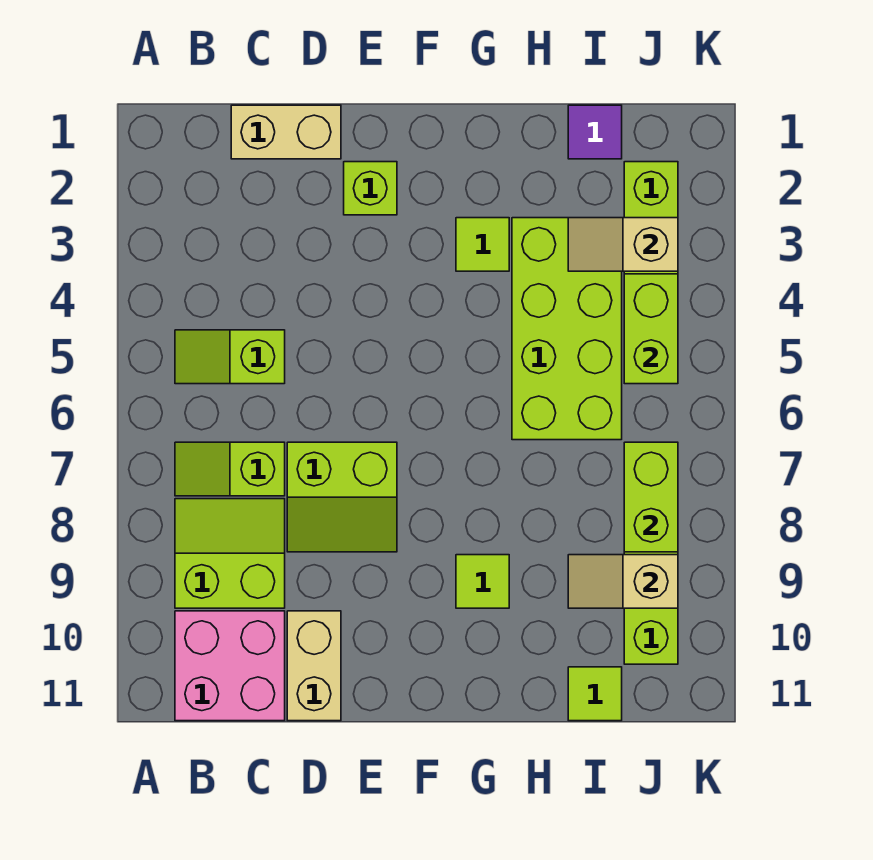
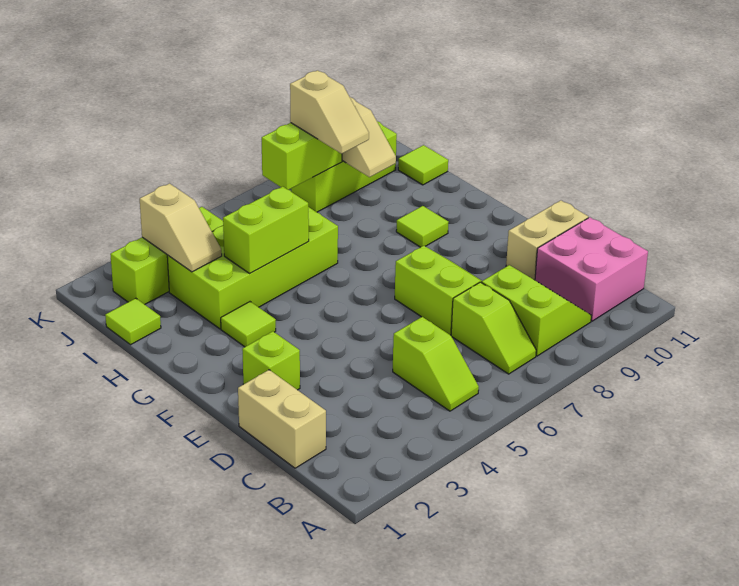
lime slope B8:C9 level 1 top 9 -> lime slope B8:C9 level 1 top 8
purple tile I1 level 1 -> lime tile I1 level 1
none -> tan slope I8:J8 level 3 top J
lime brick J4:J5 level 2 -> lime brick H4:H5 level 2

